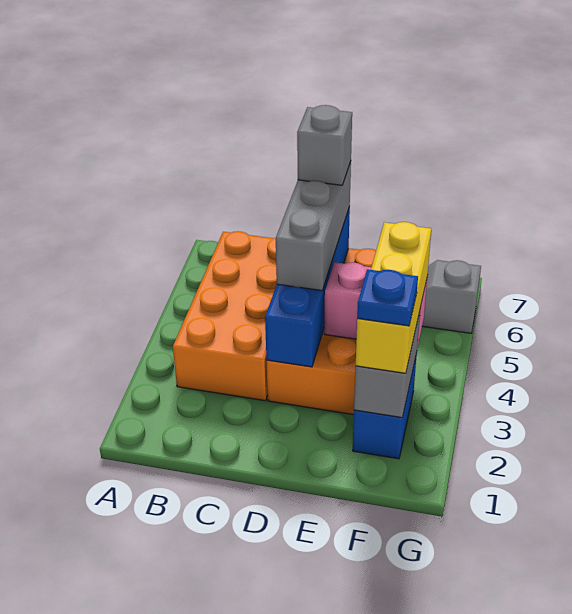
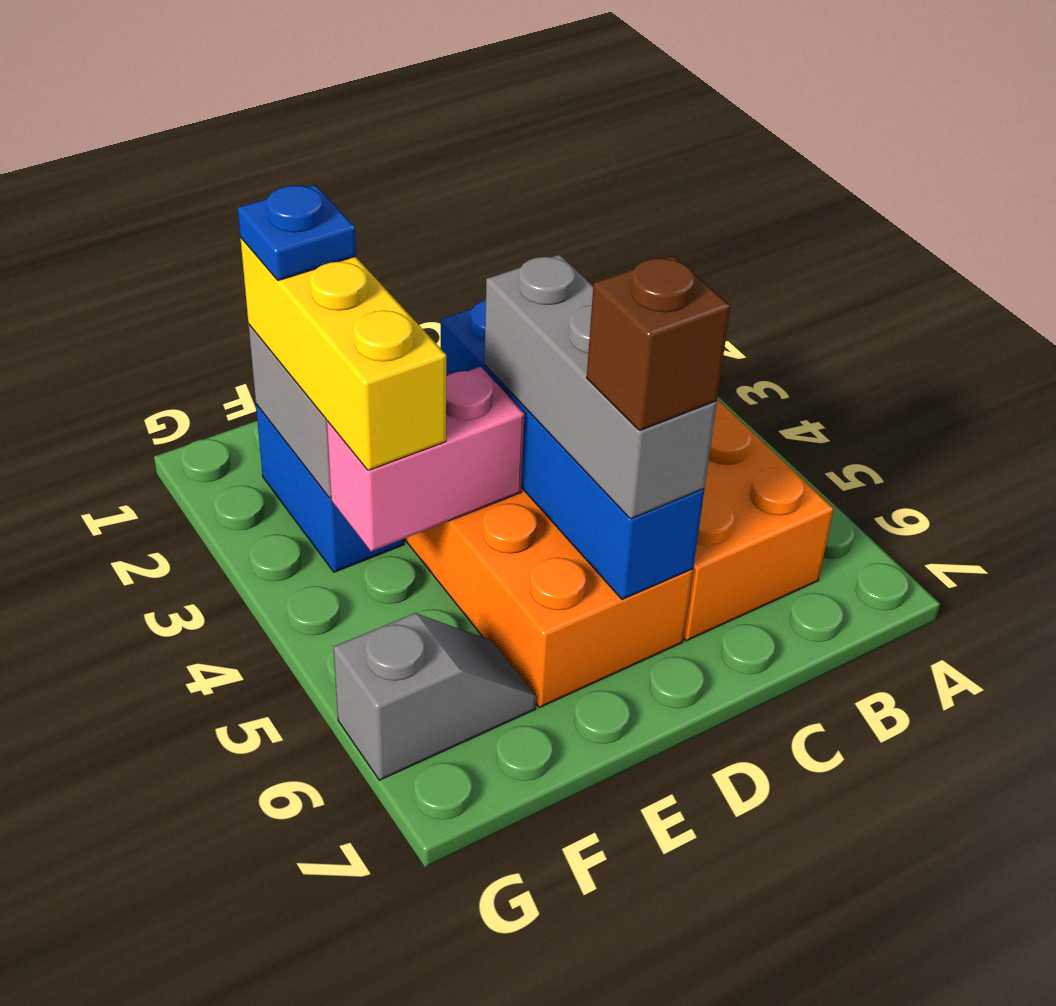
grey brick D6 level 4 -> brown brick D6 level 4

